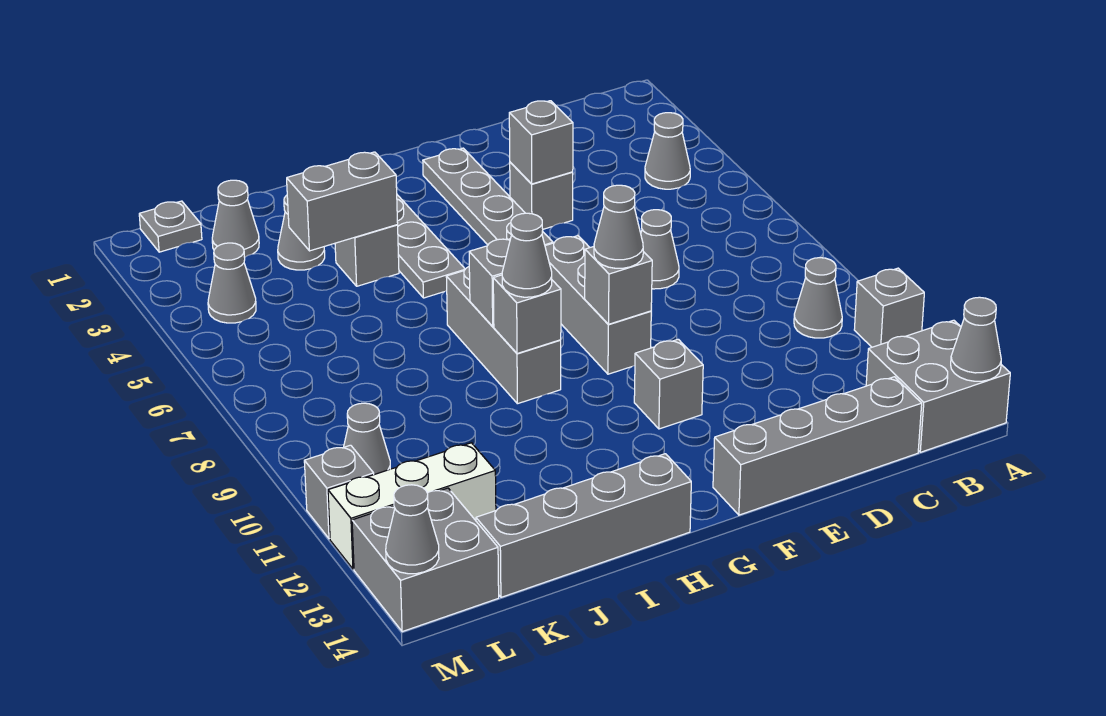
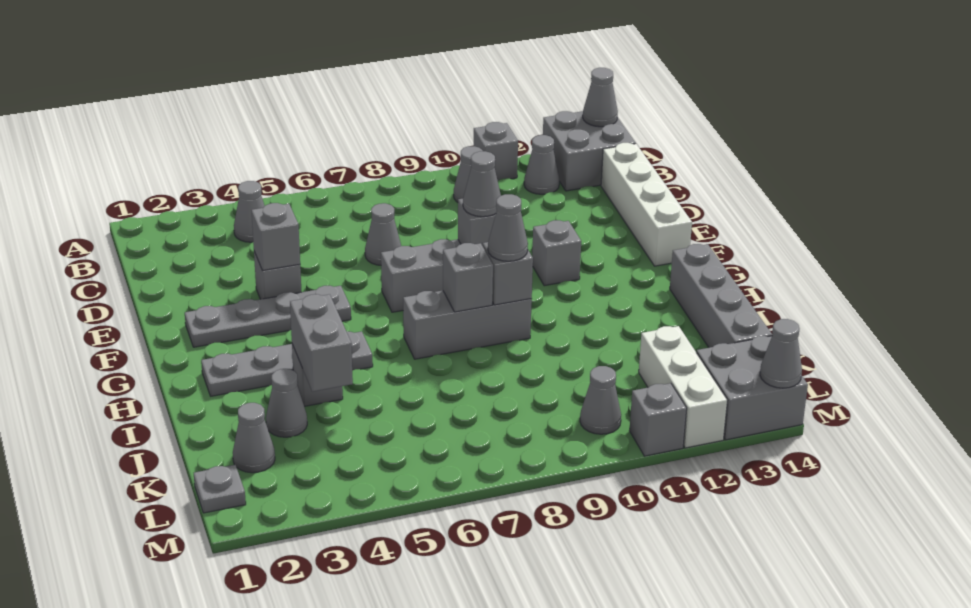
grey brick C14:F14 level 1 -> white brick C14:F14 level 1
grey cone L4 level 1 -> grey cone B12 level 1

